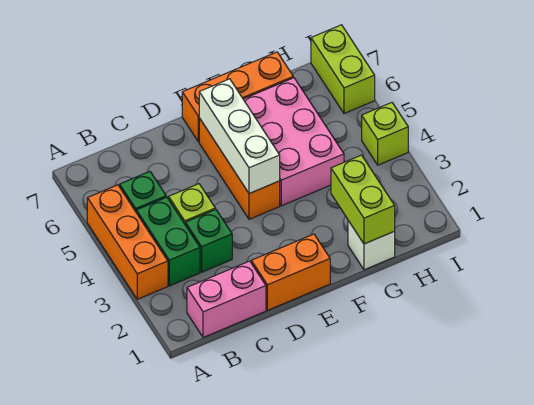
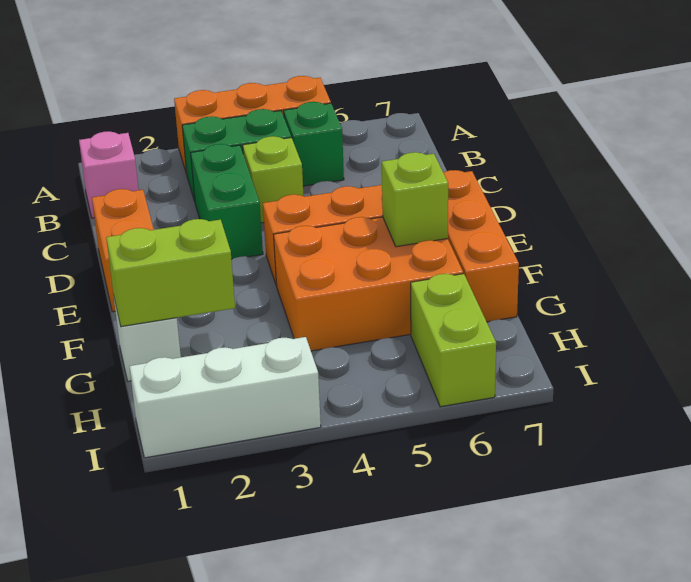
pink brick B1:C1 level 1 -> pink brick B1 level 1
green brick C3 level 1 -> green brick C3:D3 level 1
white brick E4:E6 level 2 -> white brick I1:I3 level 1
pink brick F4:G6 level 1 -> orange brick F4:G6 level 1
lime brick I4 level 1 -> lime brick F6 level 2
lime brick I6:I7 level 1 -> lime brick H6:I6 level 1

